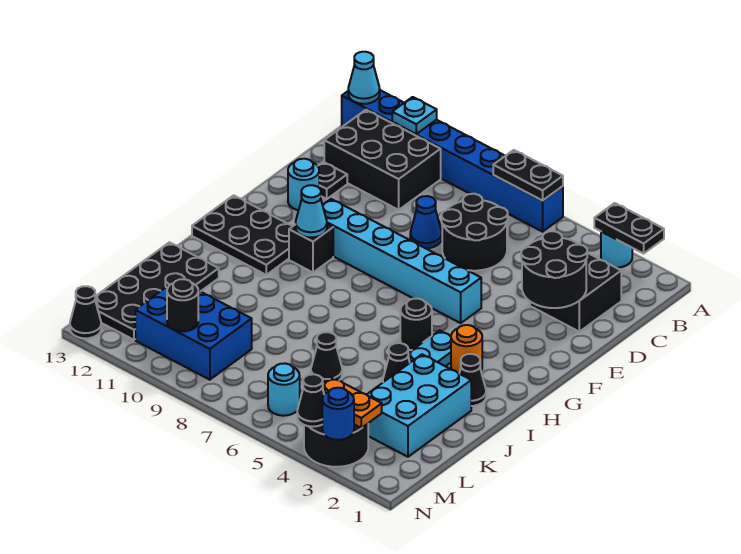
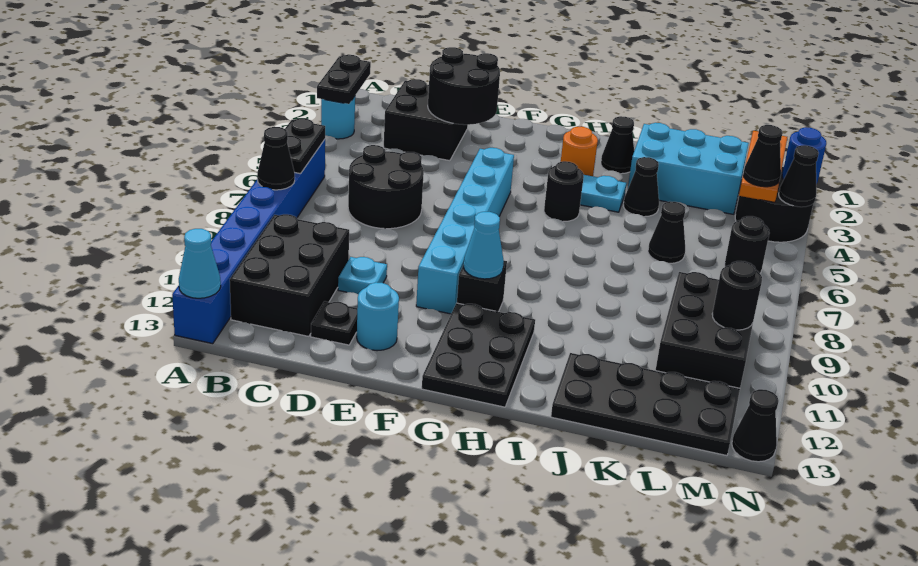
none -> black cone A8 level 2
cyan plate A11 level 2 -> cyan plate D10 level 1
blue cone D8 level 1 -> none
blue brick L9:M11 level 1 -> black brick L9:M11 level 1
orange plate M3:M4 level 2 -> orange plate M2:M4 level 2
none -> black cone M4 level 3
cyan round brick M6 level 1 -> black round brick M6 level 1

